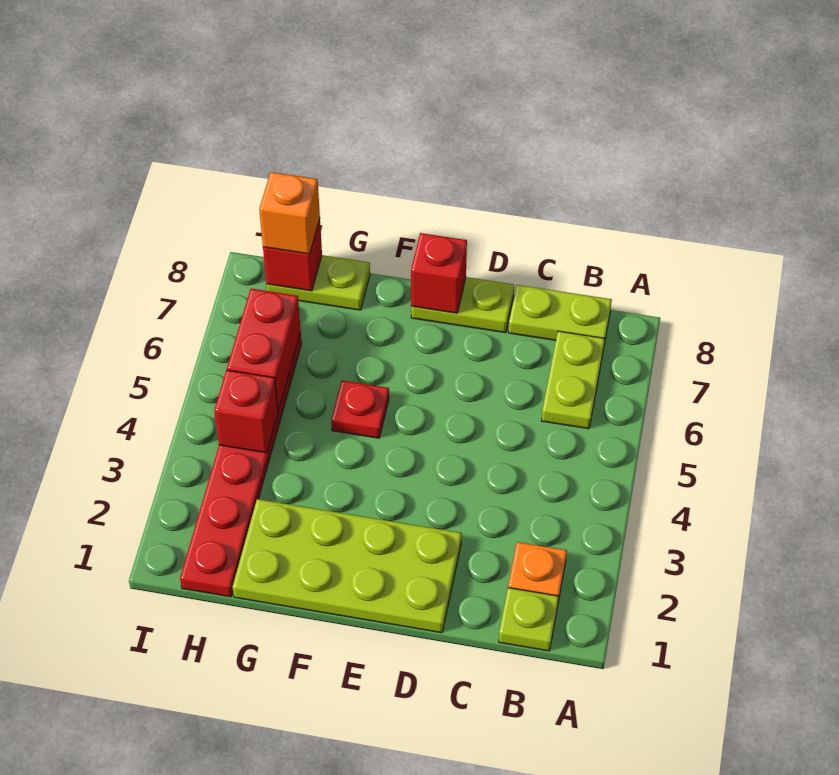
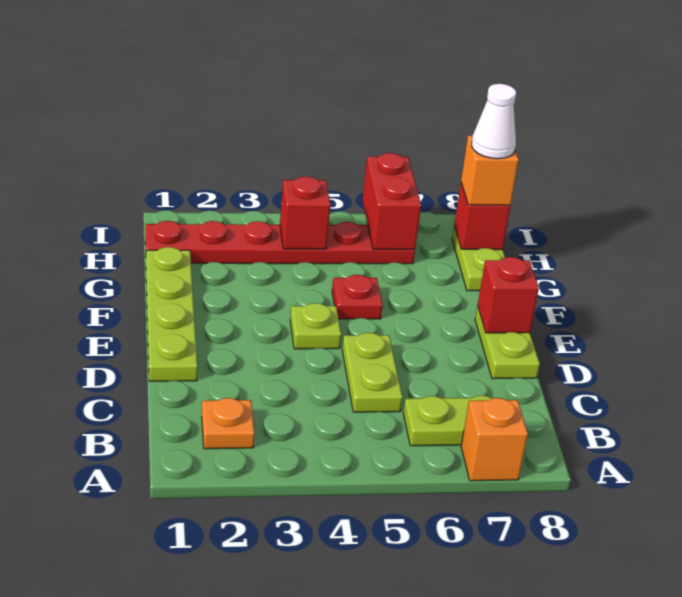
none -> orange brick A7 level 1
lime plate B1 level 1 -> lime plate E4 level 1
lime plate B8:C8 level 1 -> lime plate C5:D5 level 1
lime plate D1:G2 level 1 -> lime plate D1:G1 level 1
red brick H5:H6 level 2 -> red brick H6:I6 level 2
none -> white cone H8 level 4

